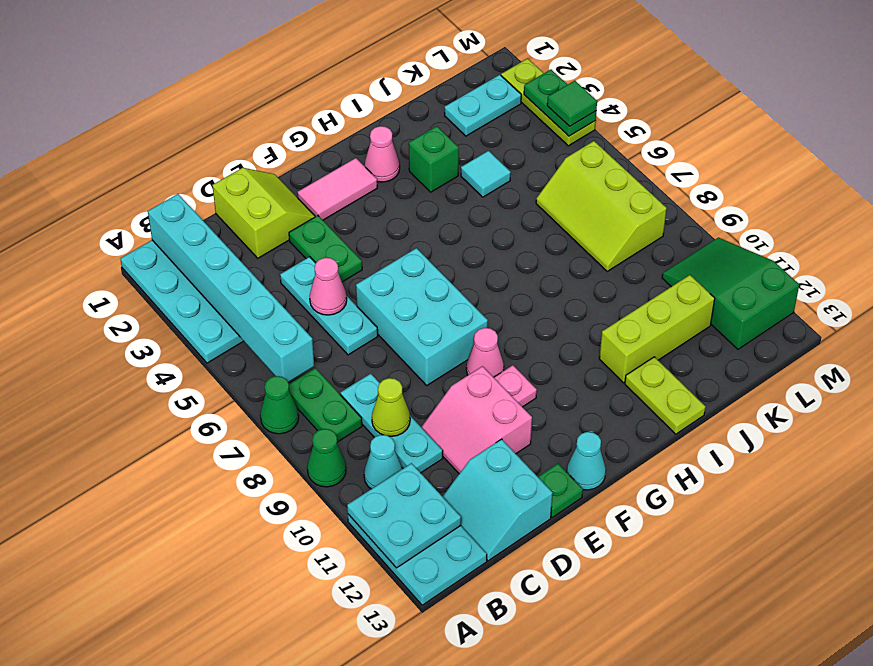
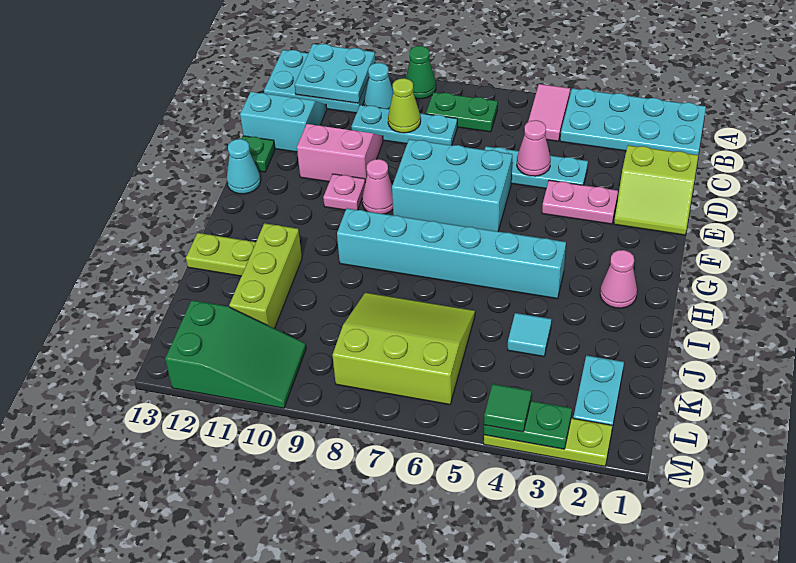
green cone A7 level 1 -> none
cyan brick B1:B6 level 2 -> cyan brick H4:H9 level 1
green plate E3:E4 level 1 -> pink plate E3:E4 level 1
pink tile F2:G2 level 1 -> pink tile A5:B5 level 1
green brick I3 level 1 -> none
lime slope K6:L8 level 1 top L -> lime slope J6:L8 level 1 top L

